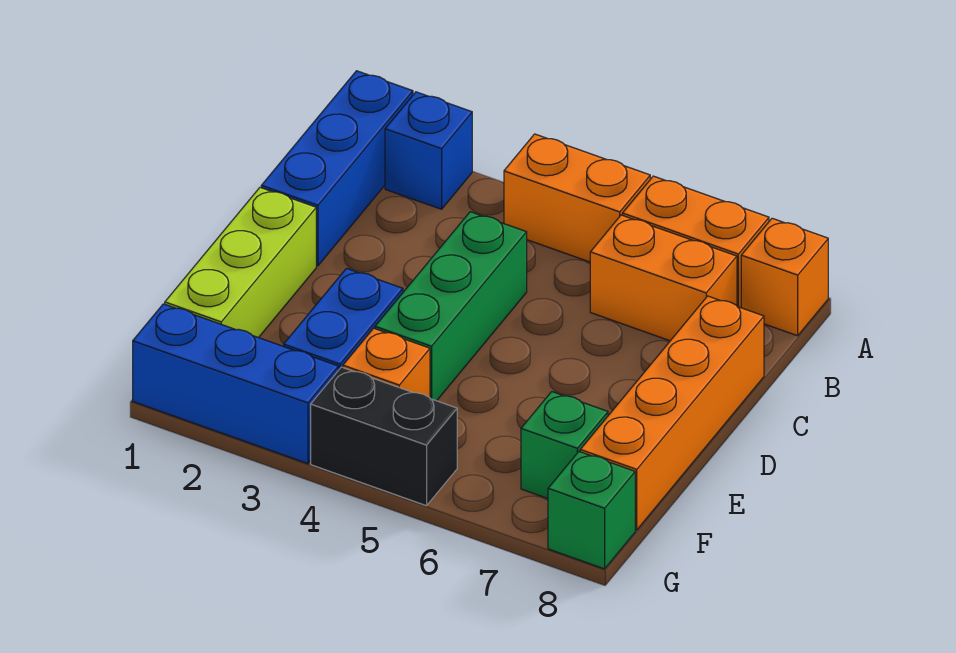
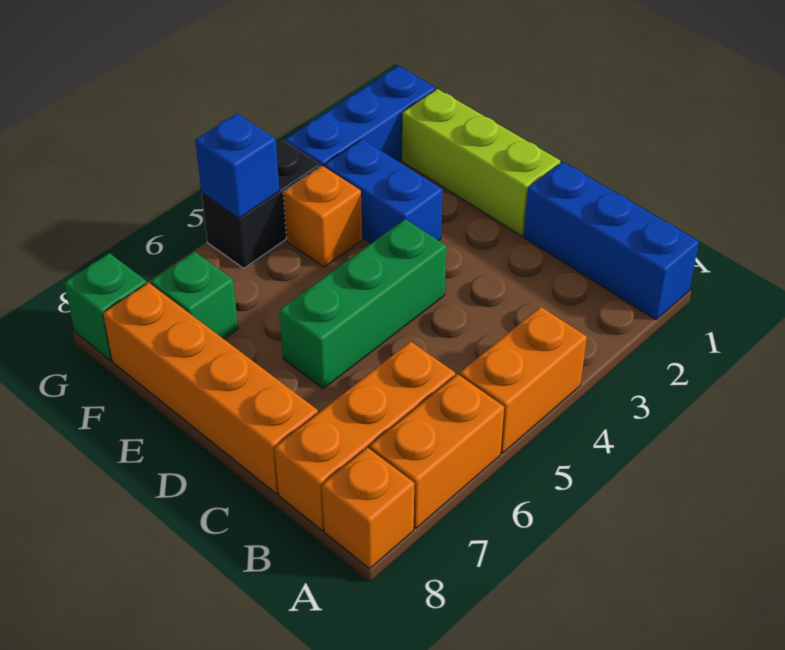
blue brick A2 level 1 -> blue brick G5 level 2
orange brick B6:B7 level 1 -> orange brick B6:B8 level 1
green brick C4:E4 level 1 -> green brick D4:D6 level 1

